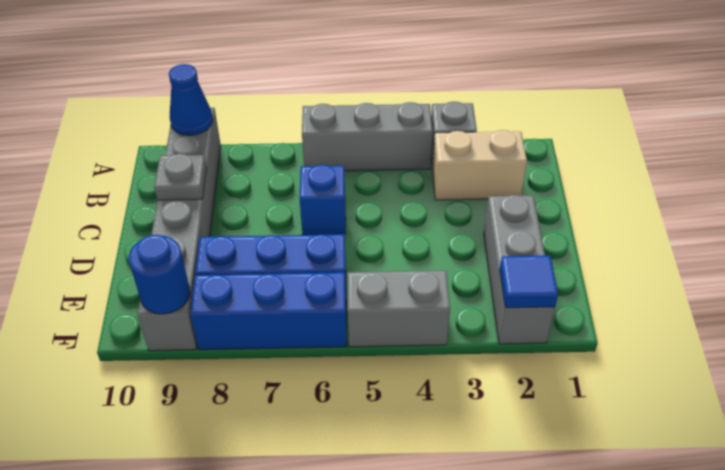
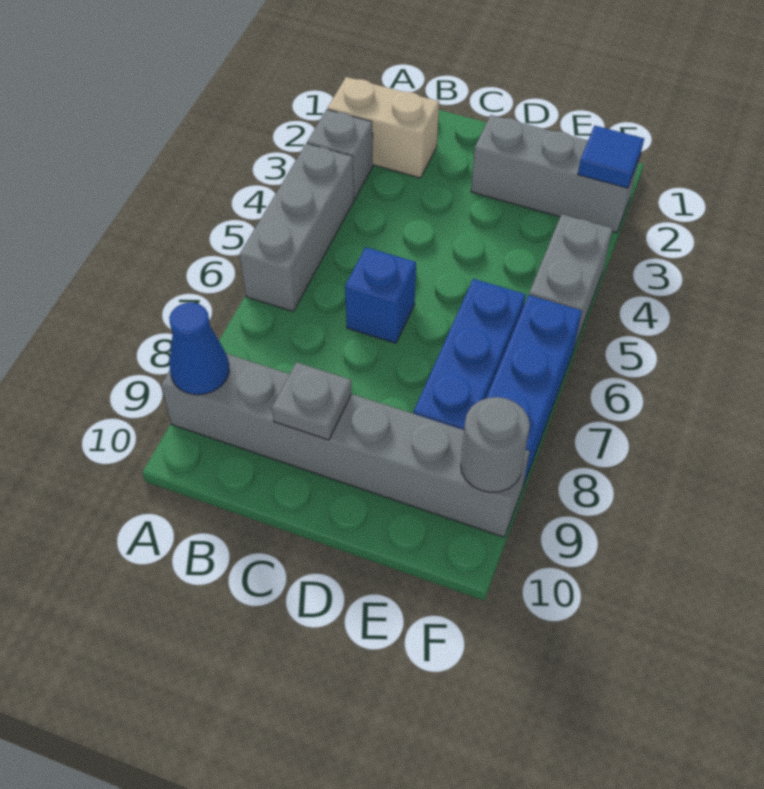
tan brick B2:B3 level 1 -> tan brick A2:B2 level 1
blue round brick F9 level 2 -> grey round brick F9 level 2

